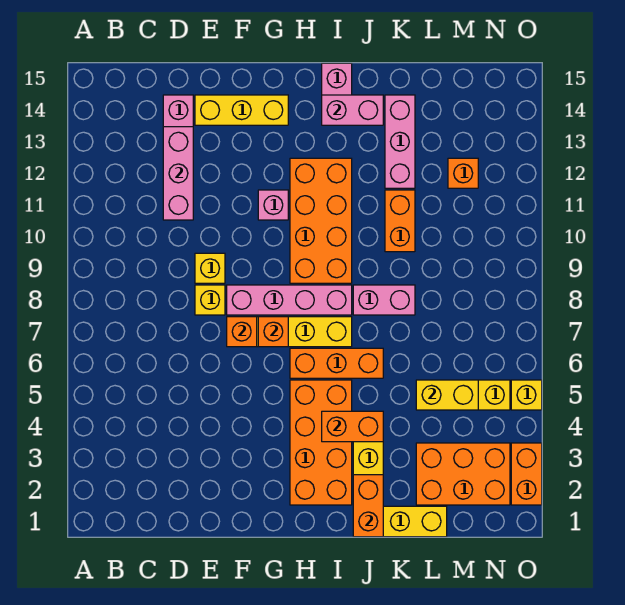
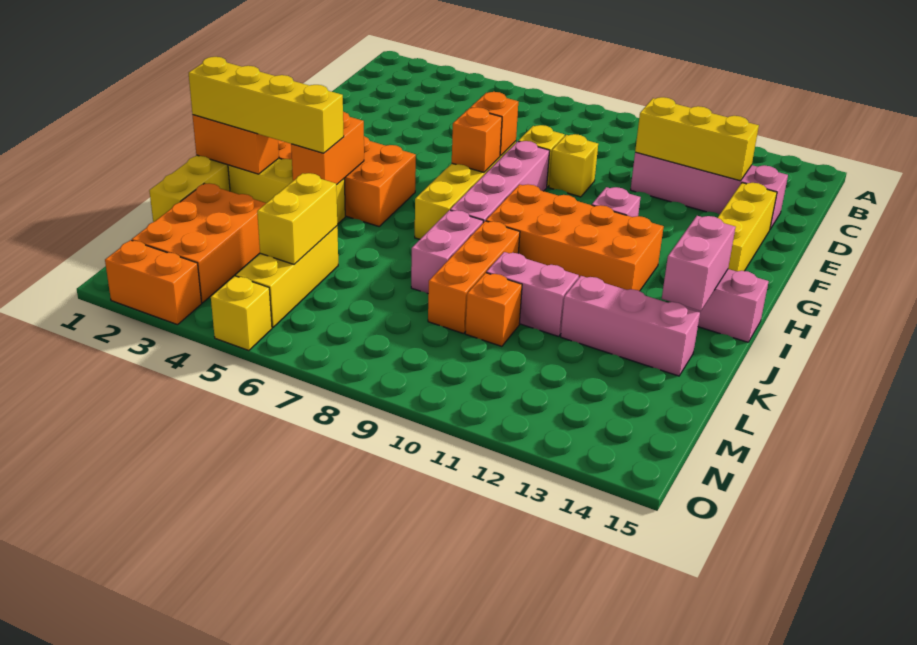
pink brick D11:D13 level 2 -> yellow brick D11:D13 level 2
orange brick H6:J6 level 1 -> orange brick J9:L9 level 1
none -> yellow brick J1:J4 level 3
orange brick K10:K11 level 1 -> pink brick K10:K11 level 1
orange brick M12 level 1 -> orange brick L10 level 1

